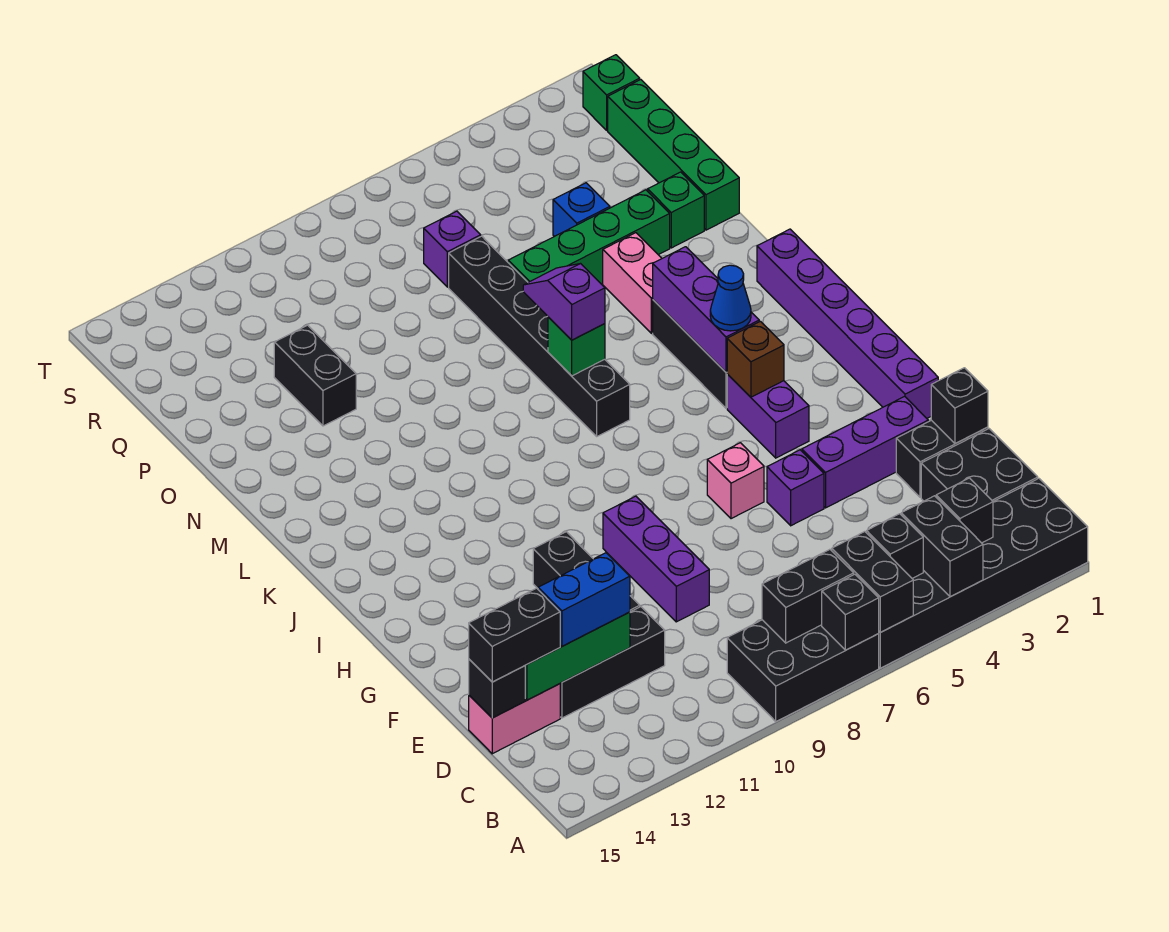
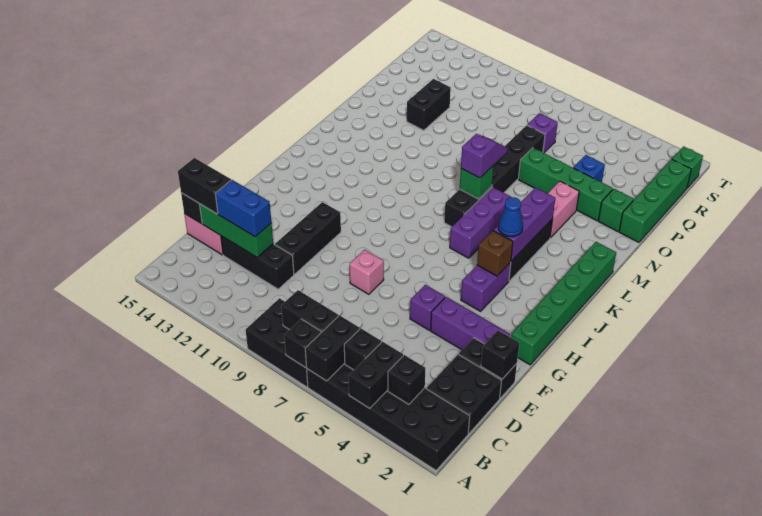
purple brick E9:G9 level 1 -> purple brick J6:L6 level 1
purple brick G1:L1 level 1 -> green brick G1:L1 level 1
pink brick G6 level 1 -> pink brick F8 level 1

